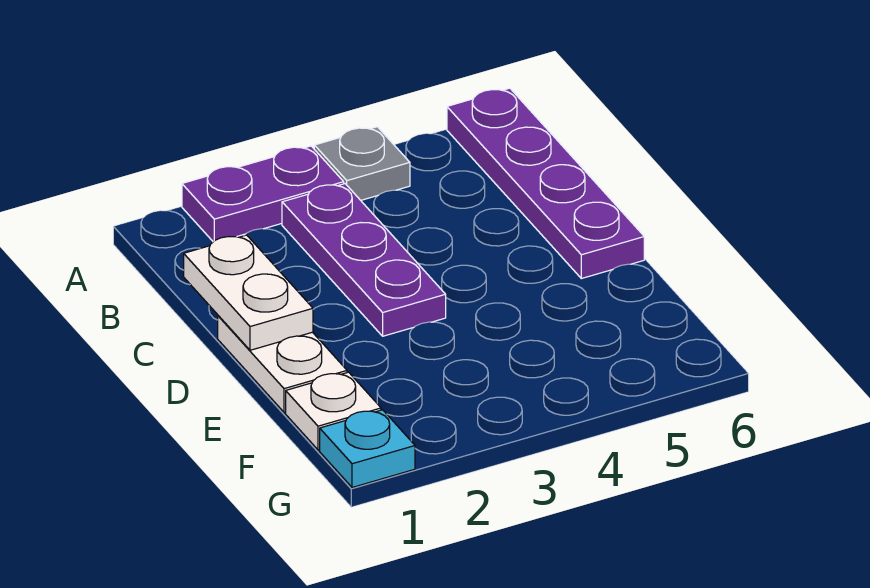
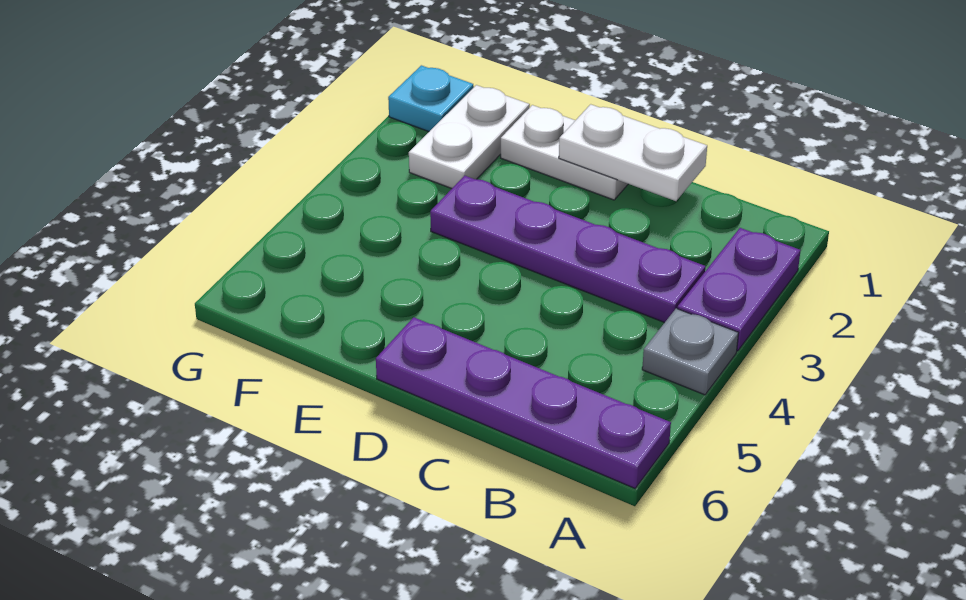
purple plate B3:D3 level 1 -> purple plate B3:E3 level 1
white plate F1 level 1 -> white plate F1:F2 level 1

